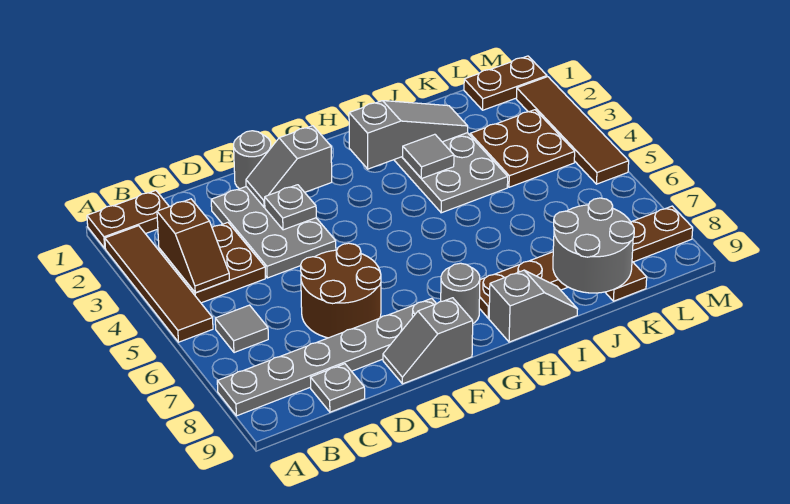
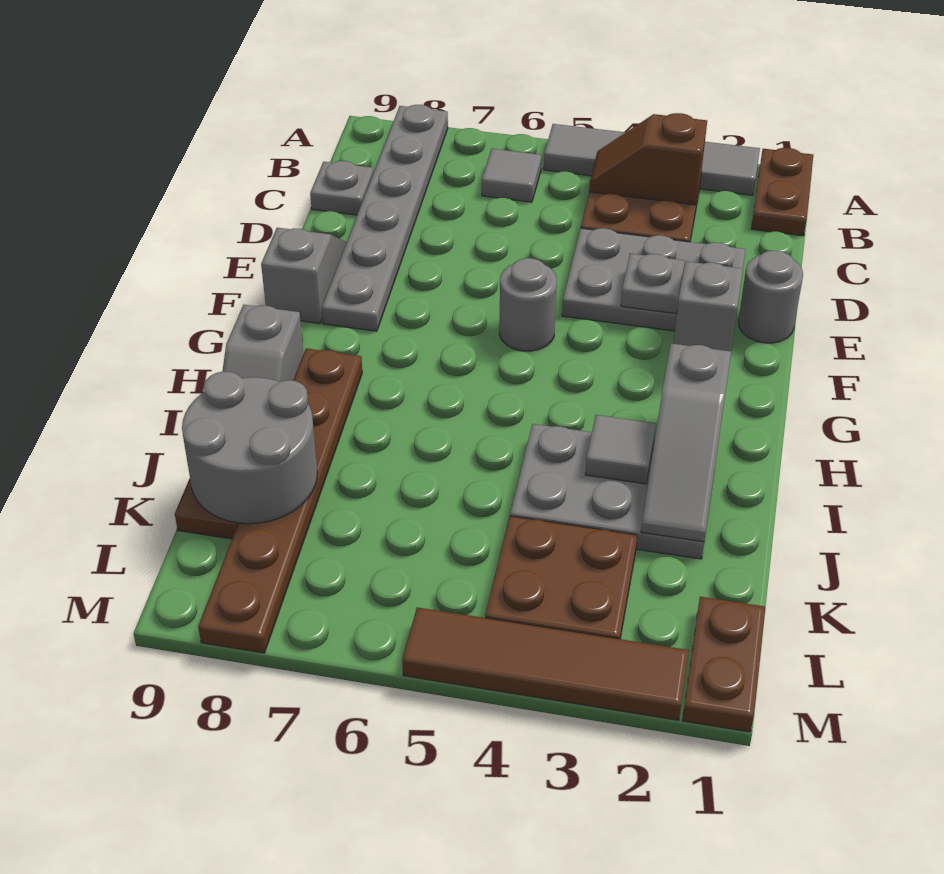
brown tile A2:A5 level 1 -> grey tile A2:A5 level 1
brown round brick D6:E7 level 1 -> none
grey round brick G8 level 1 -> grey round brick F5 level 1

